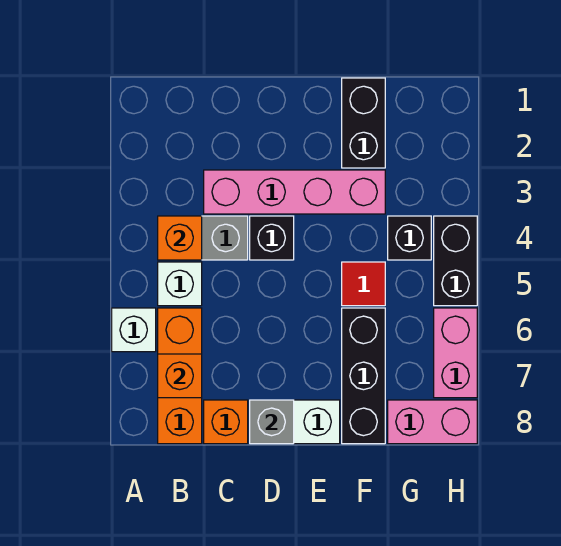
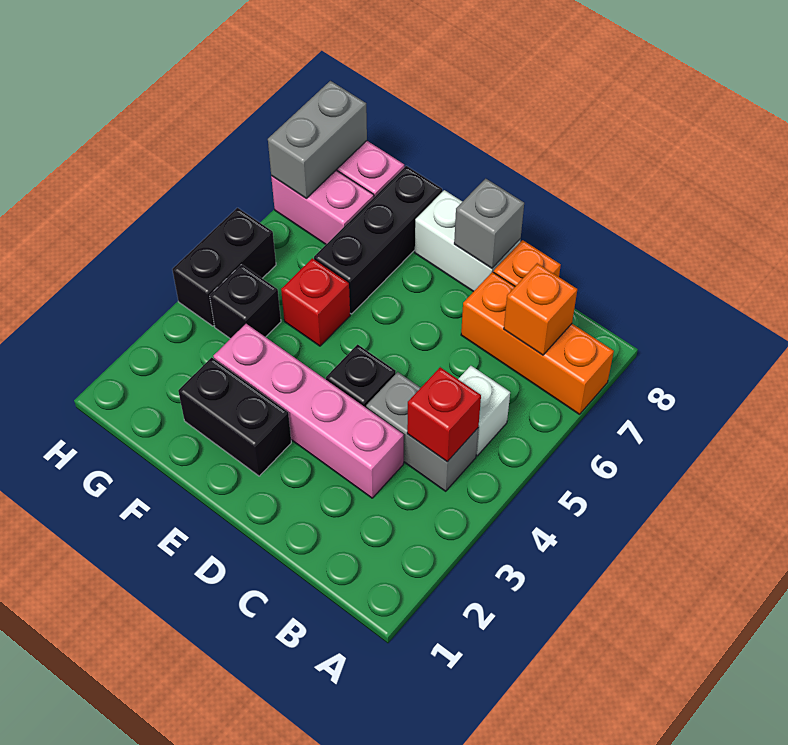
white brick A6 level 1 -> none
orange brick B4 level 2 -> red brick B4 level 2
orange brick B6:B8 level 1 -> orange brick A7:C7 level 1
black brick F1:F2 level 1 -> black brick E2:F2 level 1
red tile F5 level 1 -> red brick F5 level 1
pink brick H6:H7 level 1 -> pink brick G7:H7 level 1
none -> grey brick H7:H8 level 2

